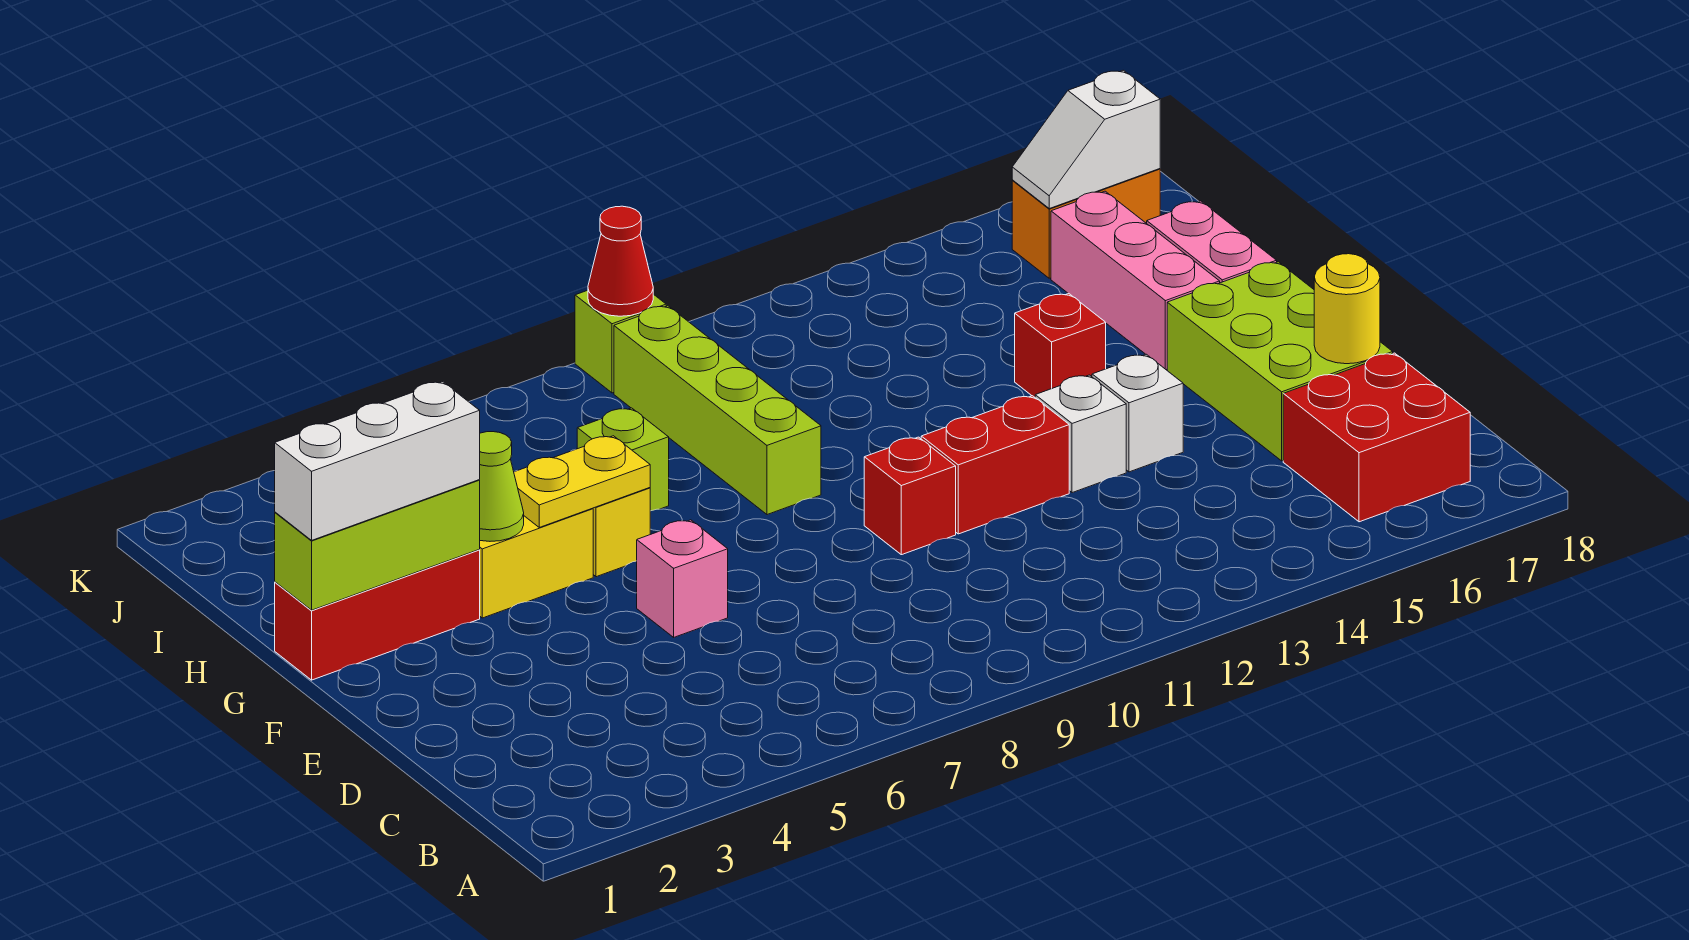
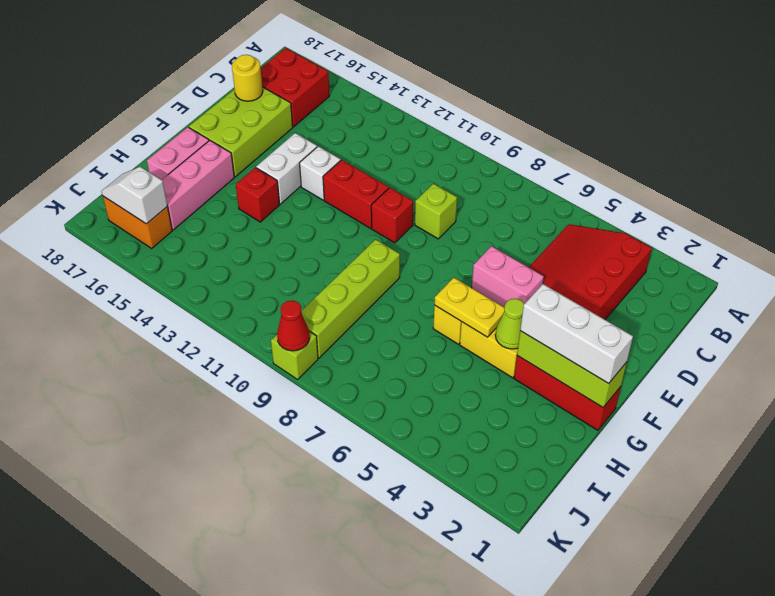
none -> red slope B3:D5 level 1 top 3
pink brick E6 level 1 -> pink brick E5:E6 level 1
white brick E14 level 1 -> white brick E14:F14 level 1
lime brick H7 level 1 -> lime brick D9 level 1
white slope J16:J17 level 2 top 17 -> white slope J16:J17 level 2 top 16

